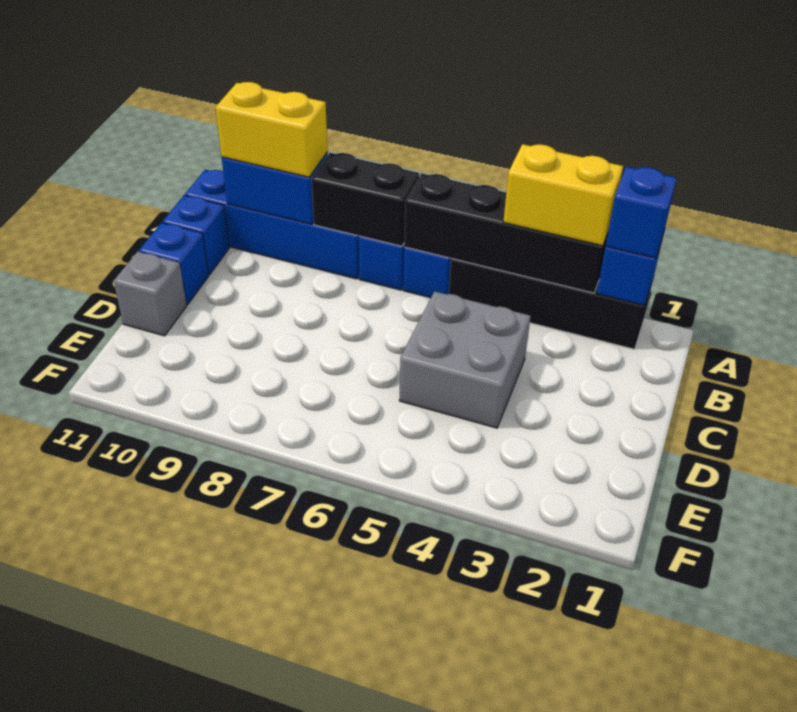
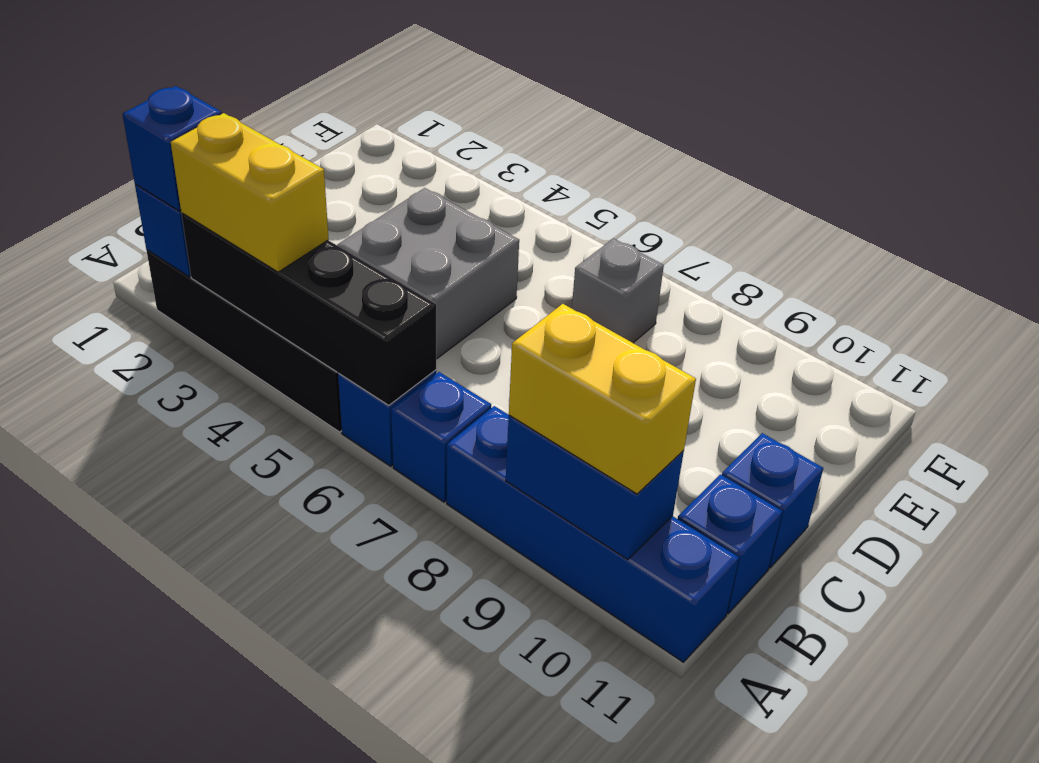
black brick A7:A8 level 2 -> none
grey brick D11 level 1 -> grey brick E7 level 1

